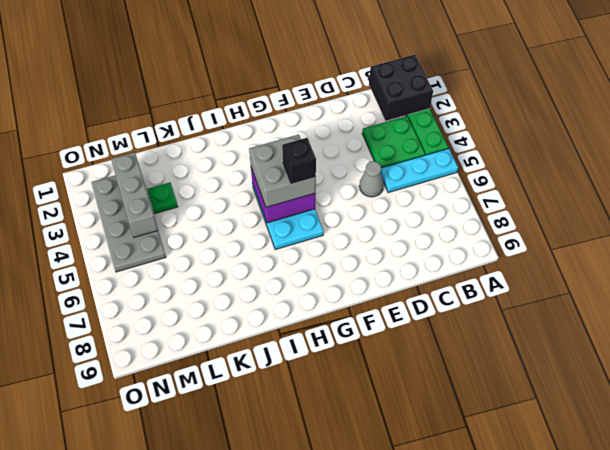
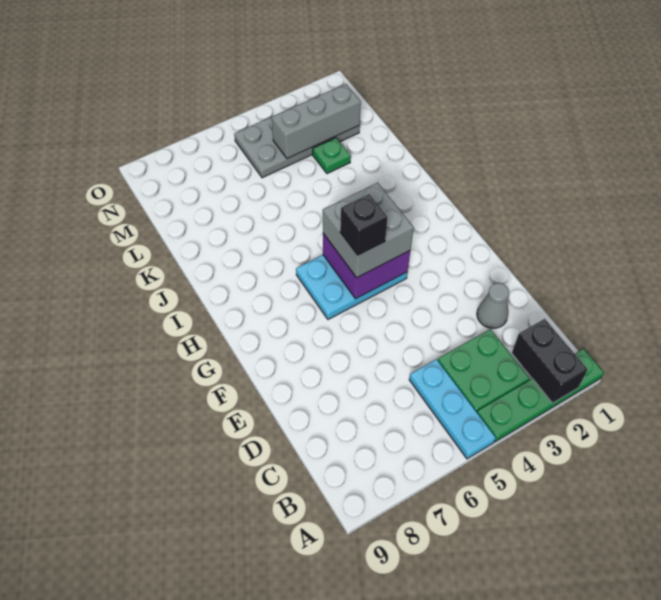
black brick A1:B2 level 2 -> black brick A2:B2 level 2
grey cone D5 level 1 -> grey cone D2 level 1

